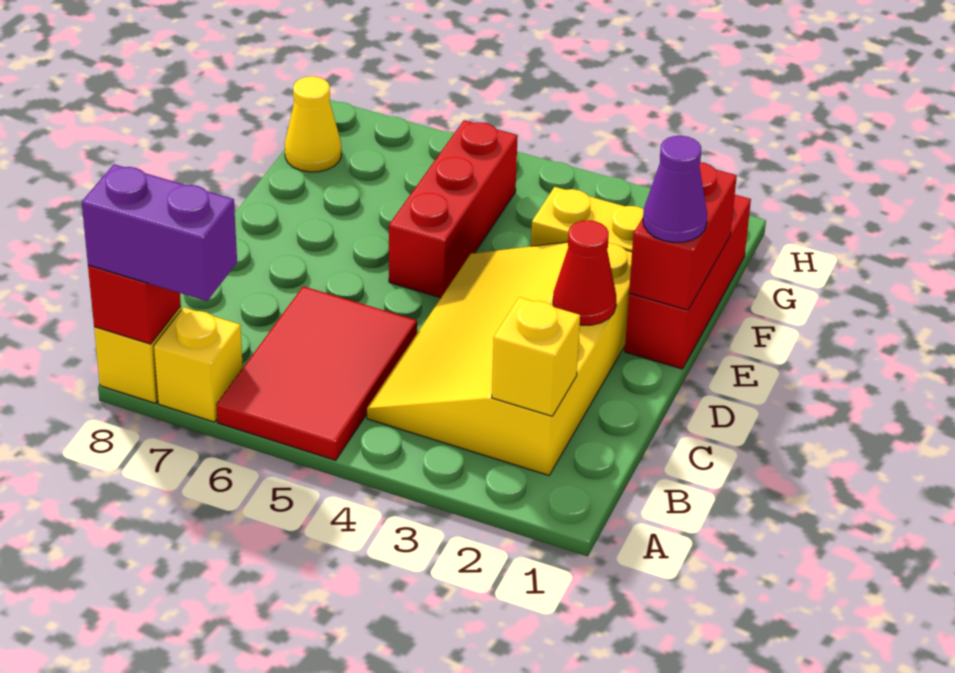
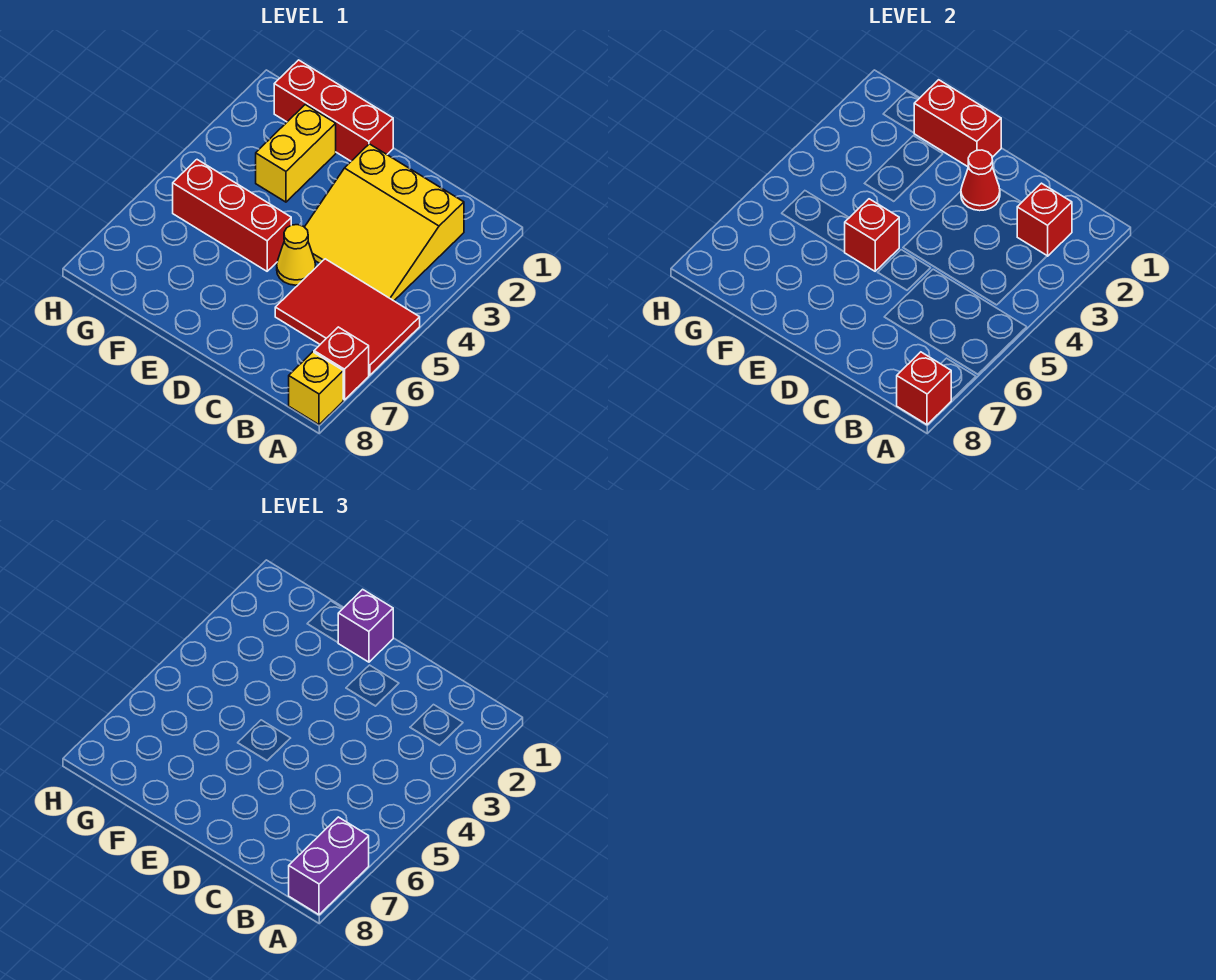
yellow brick A7 level 1 -> red brick A7 level 1
yellow slope B2:E4 level 1 top 2 -> yellow slope B2:D4 level 1 top 2
yellow brick B2 level 2 -> red brick B2 level 2
purple cone E1 level 3 -> purple brick E1 level 3
none -> red brick E5 level 2
yellow cone G8 level 1 -> yellow cone D5 level 1

